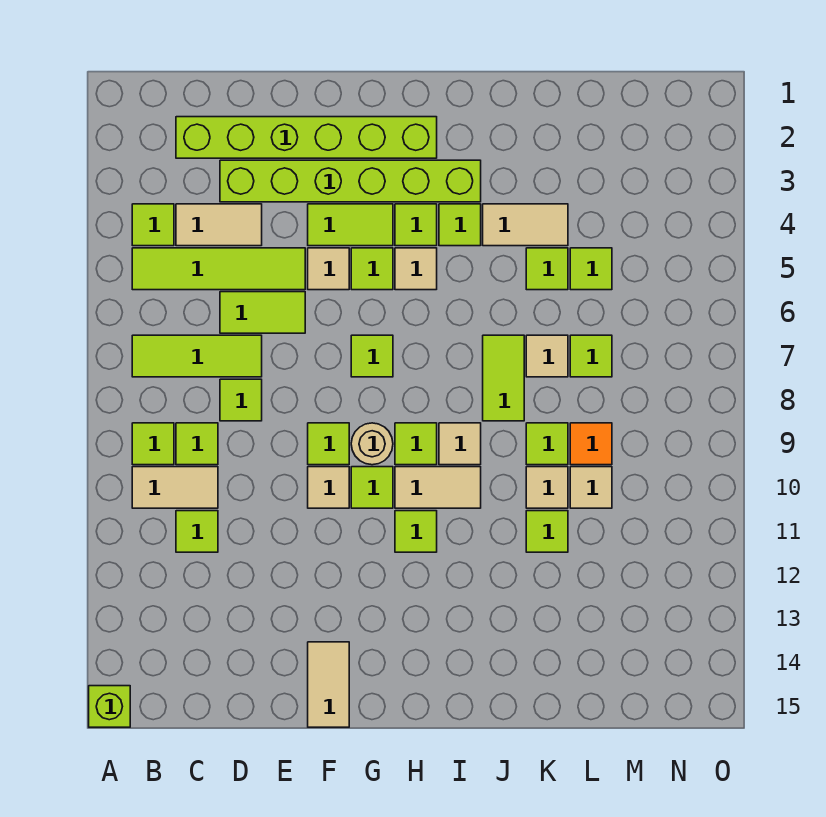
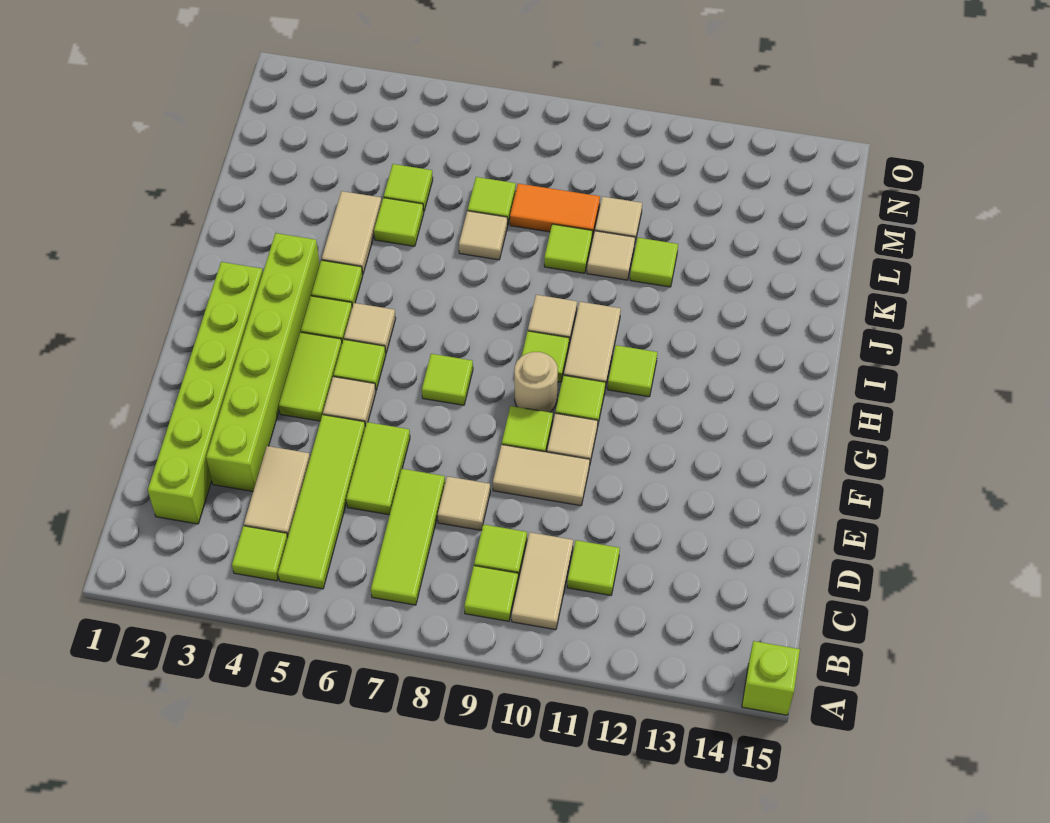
lime tile D8 level 1 -> tan tile D8 level 1
tan tile F14:F15 level 1 -> tan tile E9:E10 level 1
lime tile J7:J8 level 1 -> none
orange tile L9 level 1 -> orange tile L8:L9 level 1

